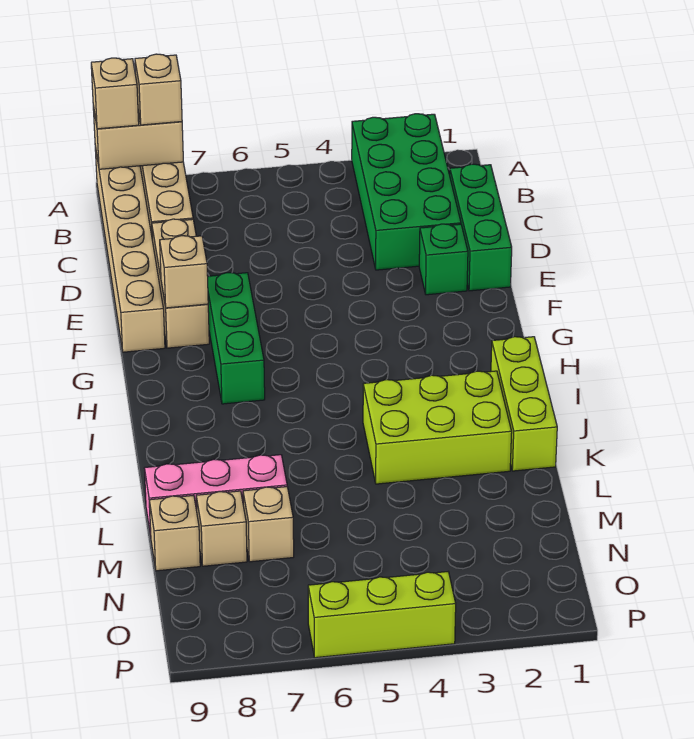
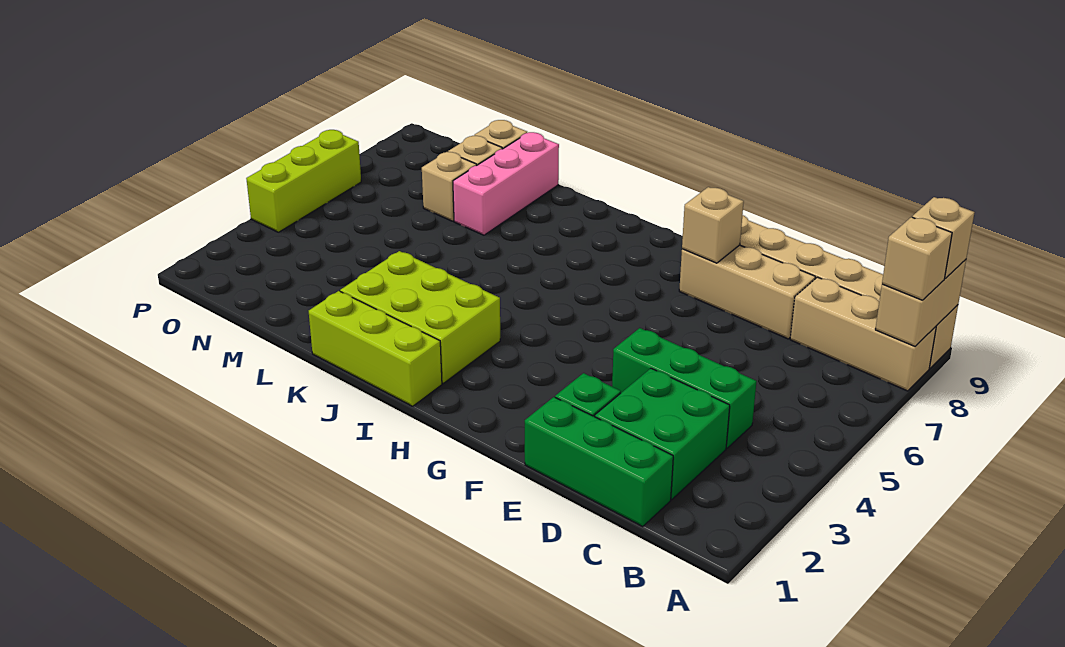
green brick A2:D3 level 1 -> green brick C2:D3 level 1
green brick F7:H7 level 1 -> green brick C4:E4 level 1
lime brick J2:K4 level 1 -> lime brick I2:K3 level 1

